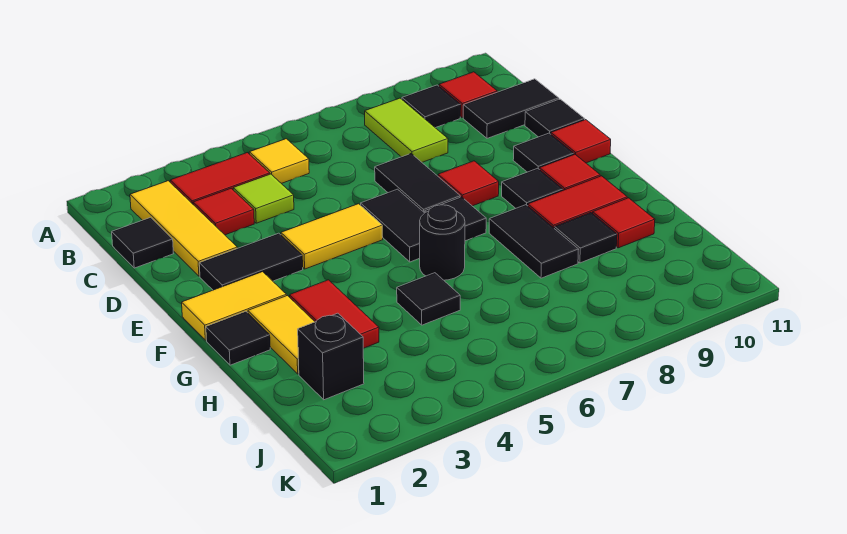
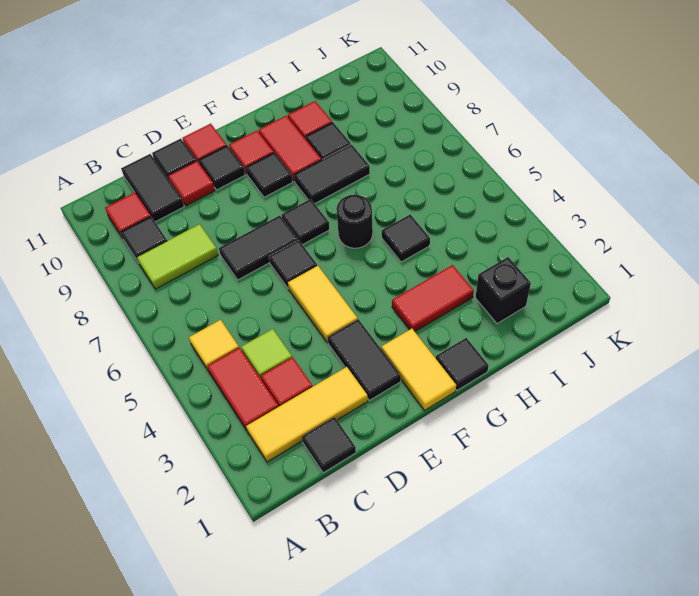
black tile E6:F6 level 1 -> black tile E6 level 1
red tile E8 level 1 -> red tile D10 level 1
yellow tile G2:H2 level 1 -> none

